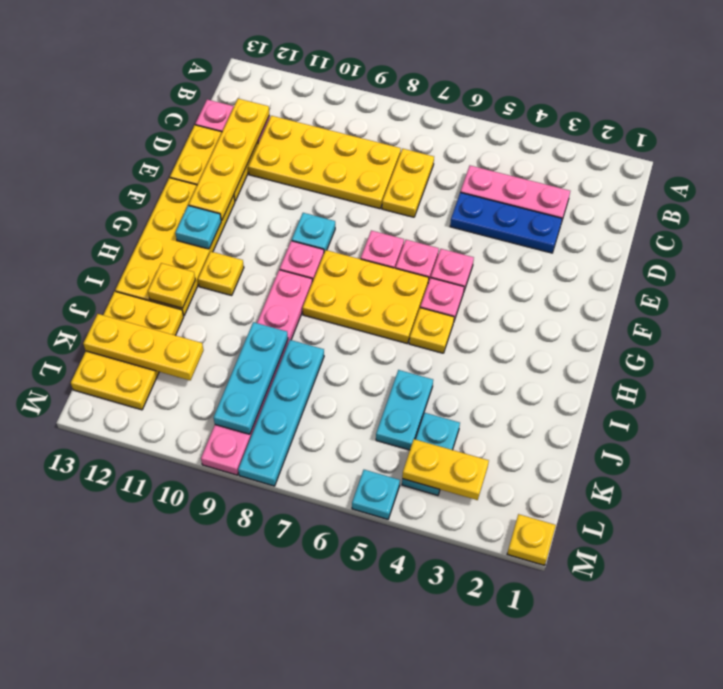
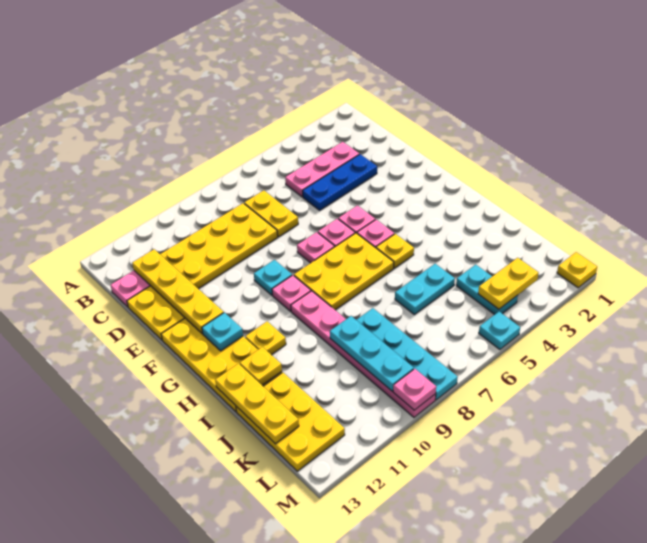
cyan plate J5:K5 level 1 -> cyan plate J5:J6 level 1
yellow plate K11:K13 level 2 -> yellow plate I13:K13 level 2
none -> pink plate M9 level 2

